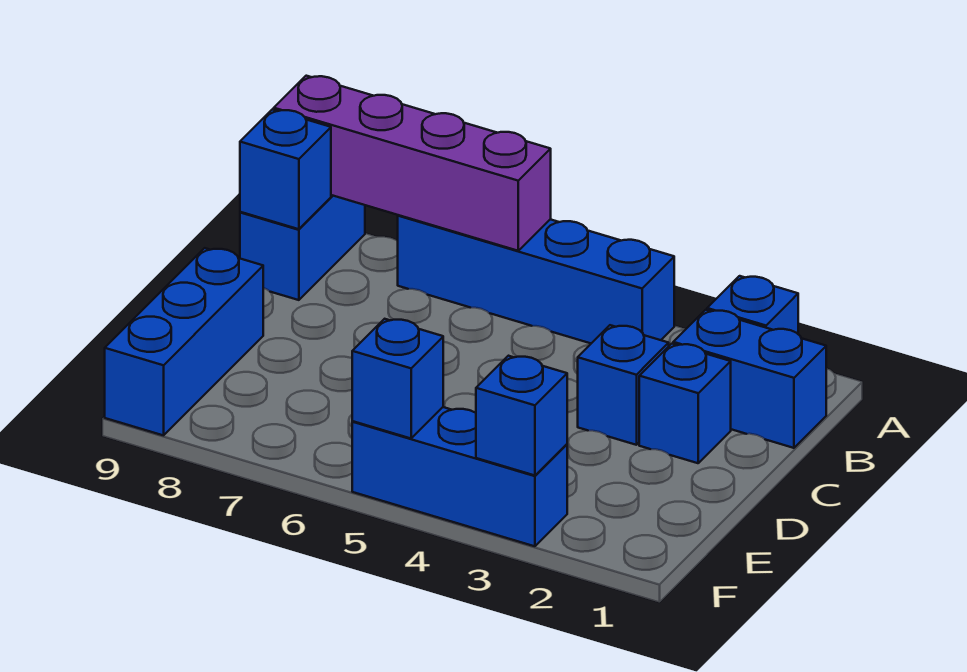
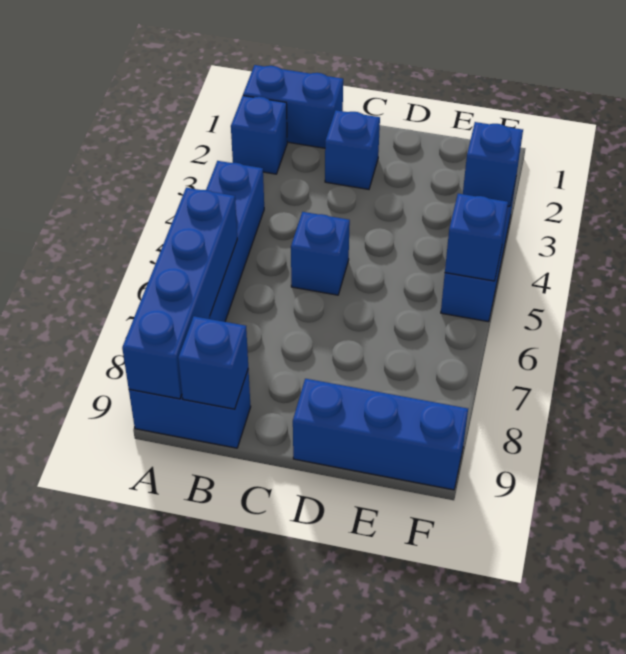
purple brick A6:A9 level 2 -> blue brick A6:A9 level 2
blue brick B1:B2 level 1 -> blue brick A1:B1 level 1
blue brick C3 level 1 -> blue brick C5 level 1

